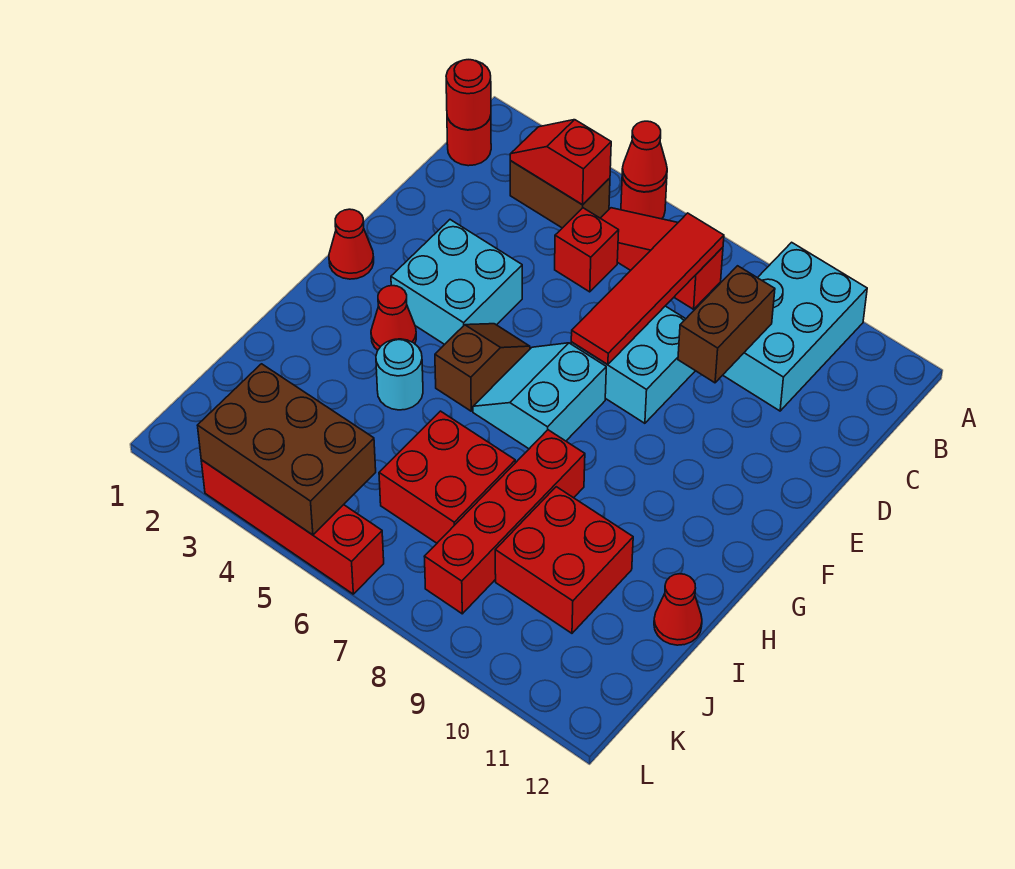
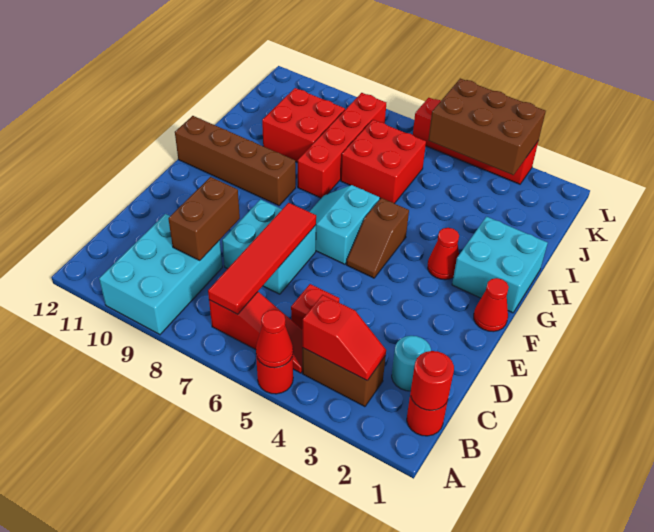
cyan brick E3:F4 level 1 -> cyan brick G1:H2 level 1
cyan slope F6:G7 level 1 top 7 -> cyan slope F6:G7 level 1 top 6
none -> brown brick G9:G12 level 1
cyan round brick H4 level 1 -> cyan round brick C2 level 1
red cone I12 level 1 -> none

